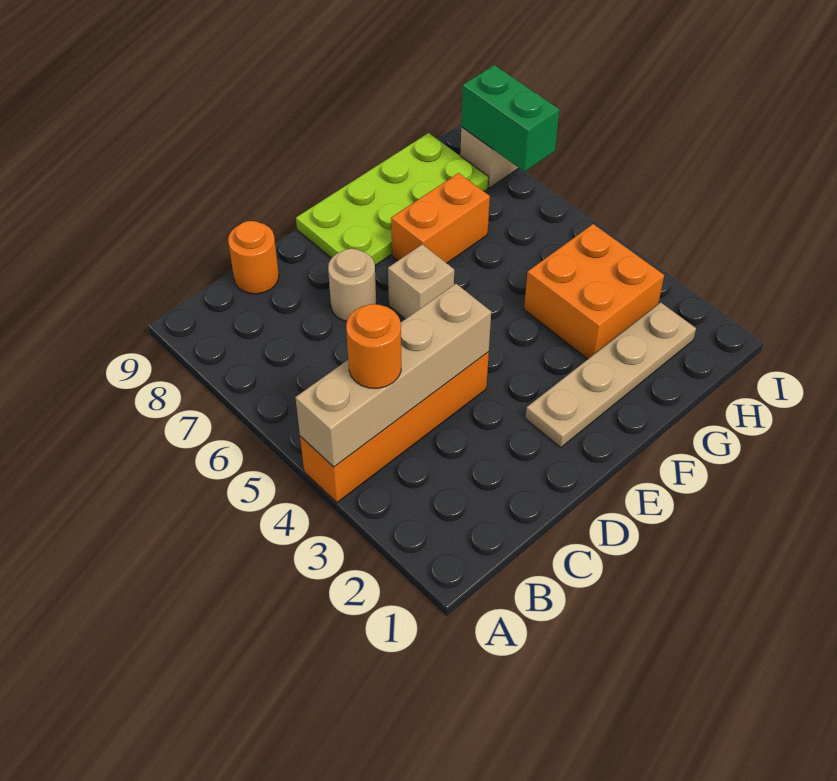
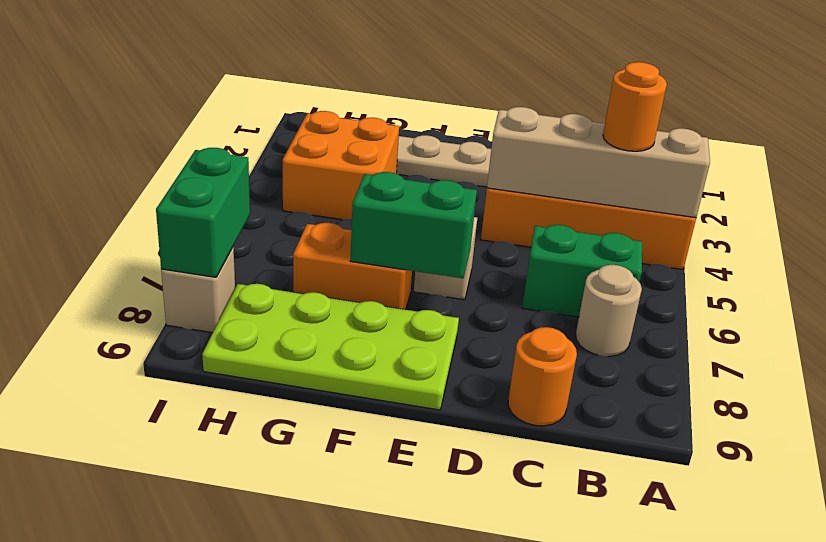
none -> green brick B6:C6 level 1
tan round brick D7 level 1 -> tan round brick B7 level 1
none -> green brick E7:F7 level 2

